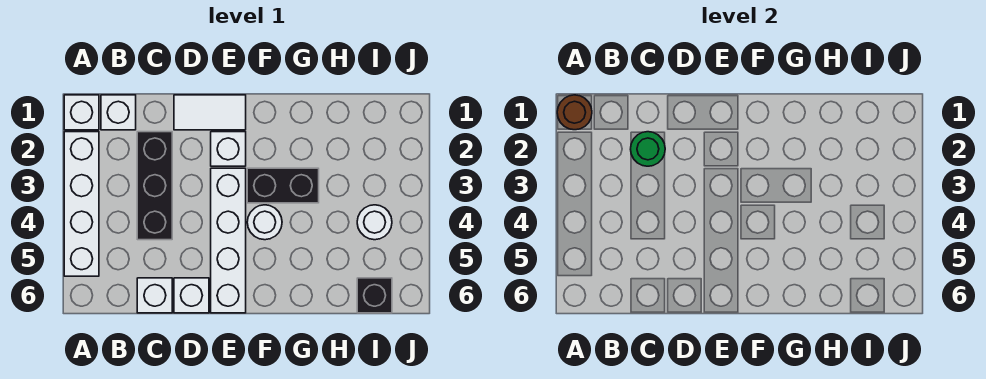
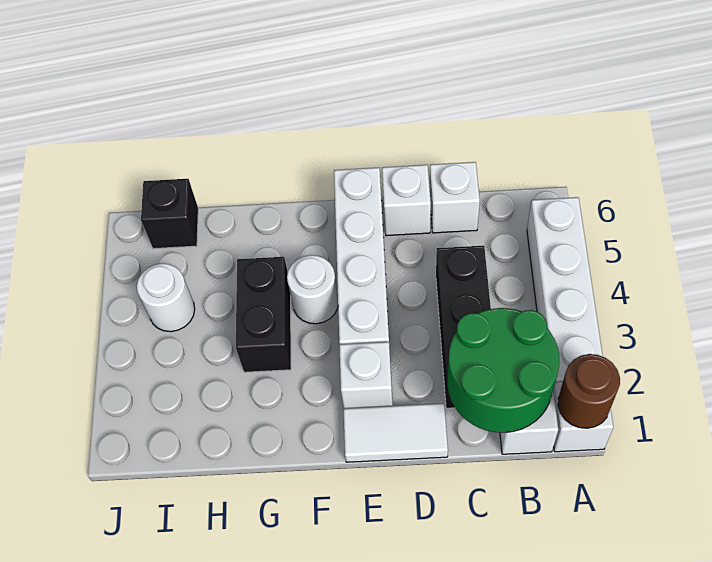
green round brick C2 level 2 -> green round brick B1:C2 level 2
black brick F3:G3 level 1 -> black brick G3:G4 level 1

